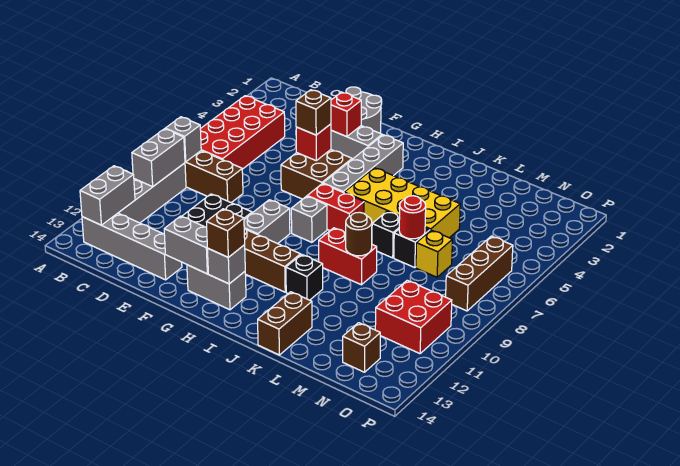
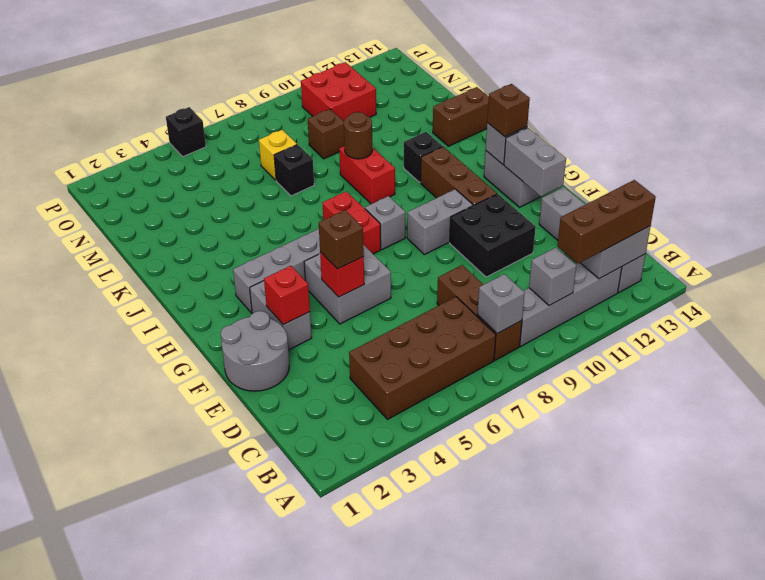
red brick B4:C7 level 1 -> brown brick B4:C7 level 1
grey brick B9:B10 level 2 -> grey brick B10 level 2
brown brick F5:G6 level 1 -> grey brick F5:G6 level 1
yellow brick I5:L6 level 1 -> none
black brick K7 level 1 -> black brick P5 level 1
red round brick L7 level 2 -> none
brown brick N13 level 1 -> brown brick M9 level 1
brown brick O6:O8 level 1 -> brown brick B11:B13 level 3

